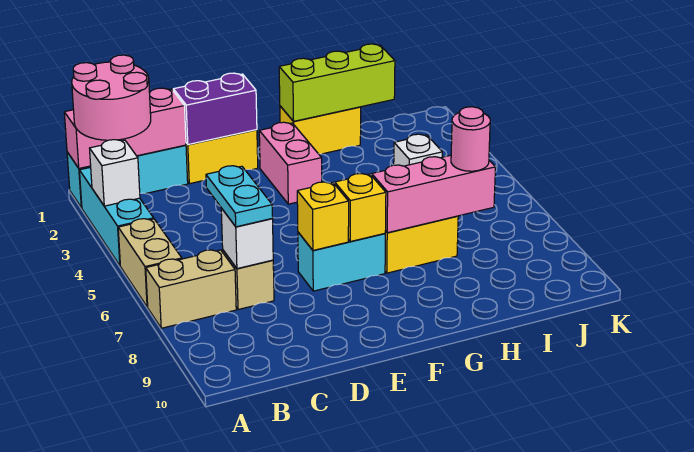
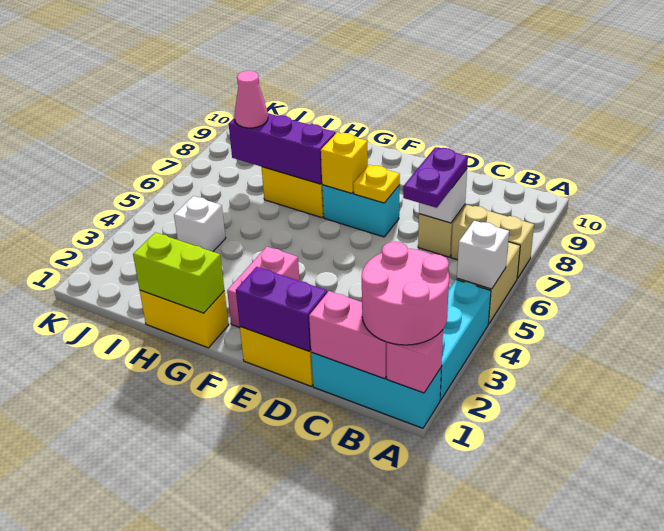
white brick A3 level 2 -> white brick A5 level 2
cyan plate C6:C7 level 3 -> purple plate C6:C7 level 3
yellow brick E7 level 2 -> yellow plate E7 level 2
lime brick G1:I1 level 2 -> lime brick G1:H1 level 2
pink brick G7:I7 level 2 -> purple brick G7:I7 level 2
pink round brick I7 level 3 -> pink cone I7 level 3

